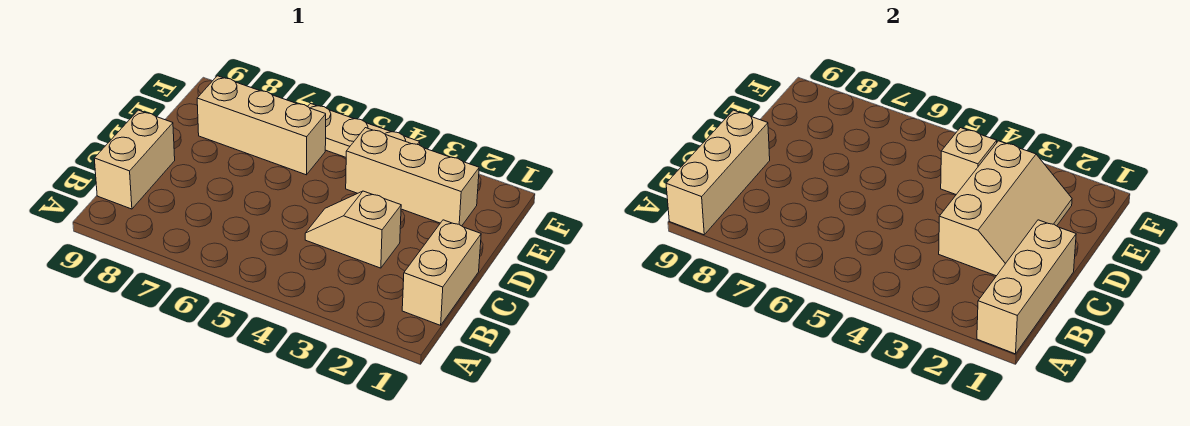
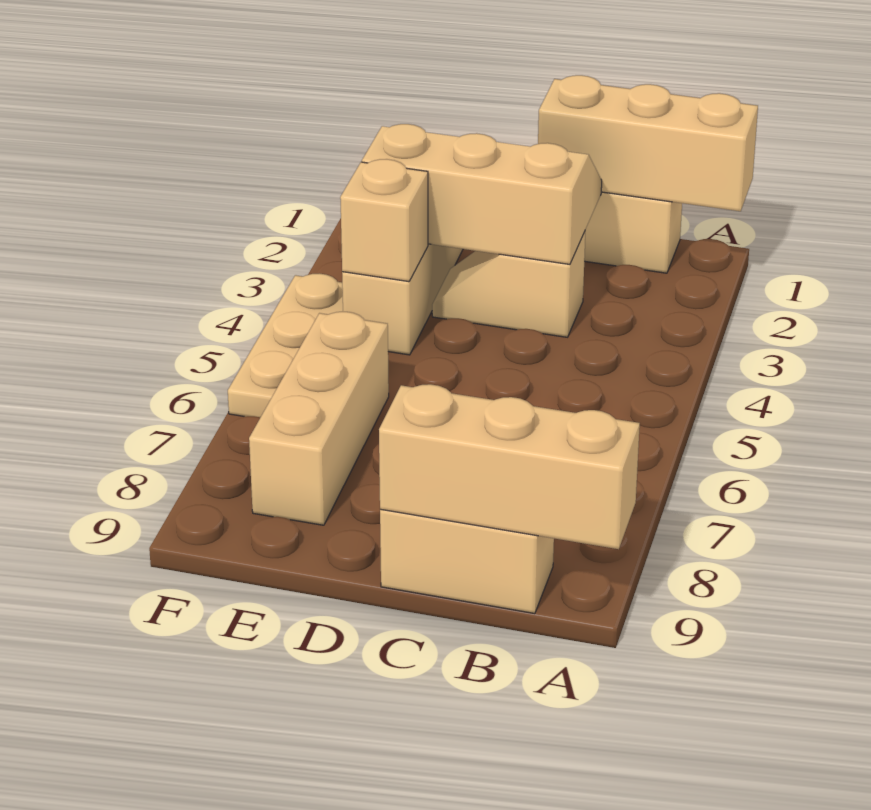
tan slope C3:C4 level 1 top 3 -> tan slope C3:D3 level 1 top C

